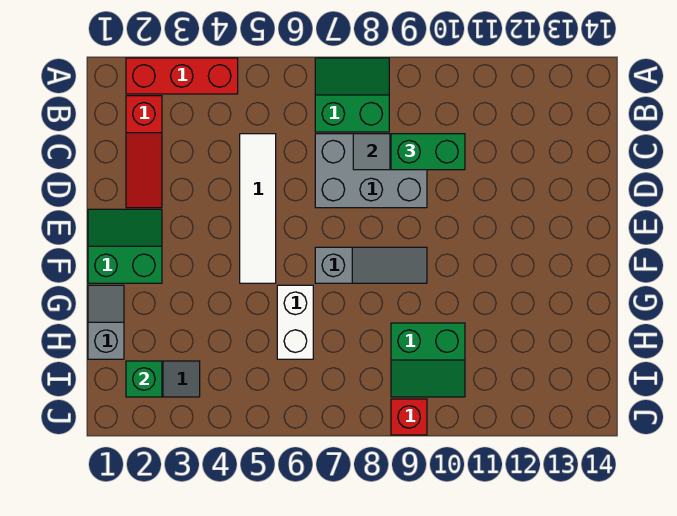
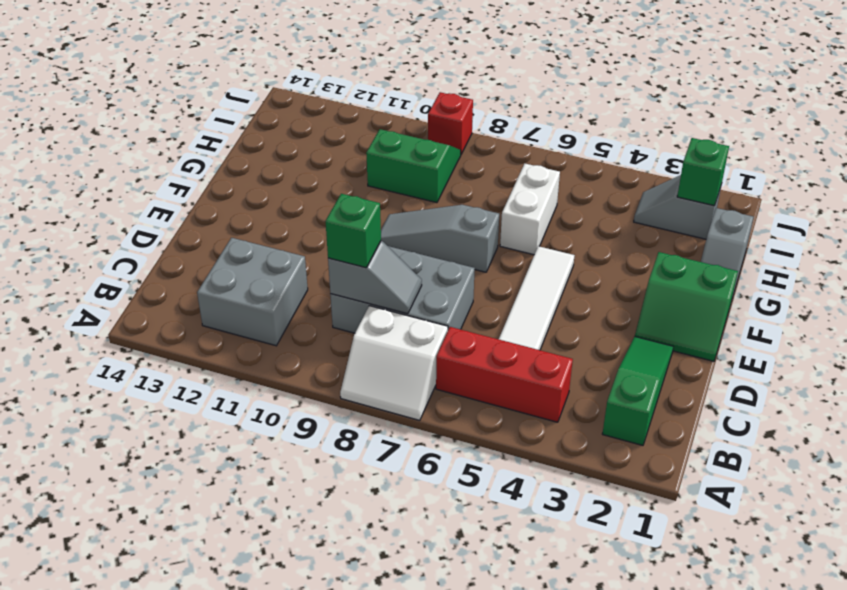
red brick A2:A4 level 1 -> red brick B4:B6 level 1
green slope A7:B8 level 1 top B -> white slope A7:B8 level 1 top B
red slope B2:D2 level 1 top B -> green slope B2:D2 level 1 top B
none -> grey brick B11:C12 level 1
green brick C9:C10 level 3 -> green brick C9 level 3

